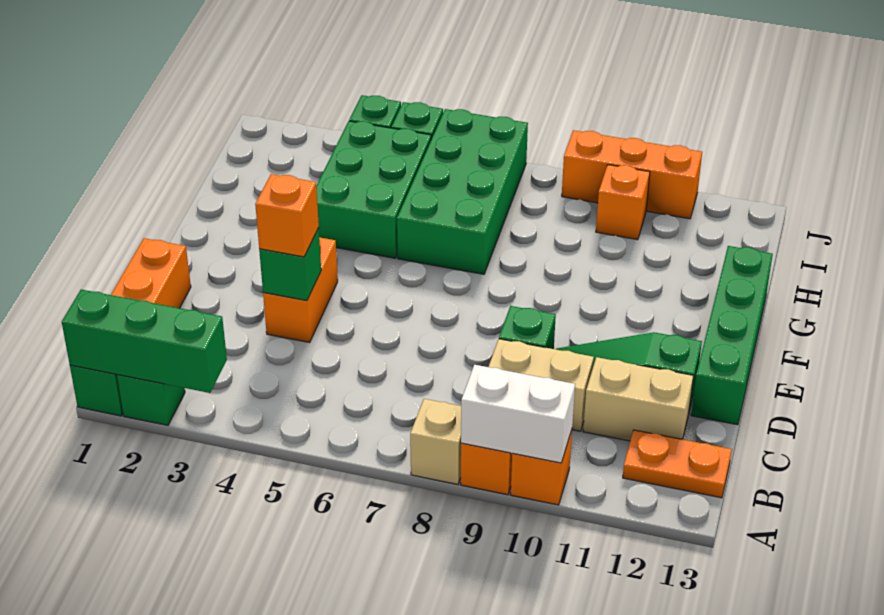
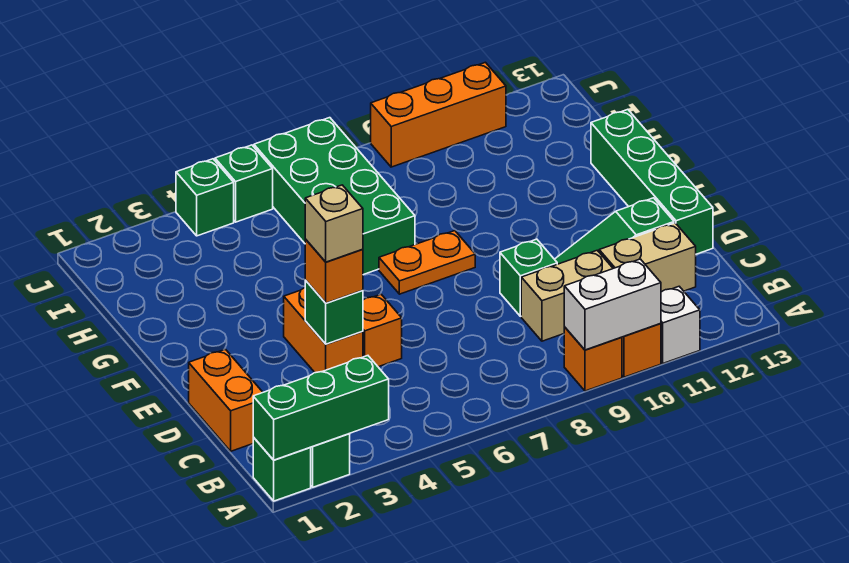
tan brick A8 level 1 -> tan brick D4 level 4
none -> white brick A11 level 1
orange plate B12:B13 level 1 -> orange plate F7:F8 level 1
green brick G4:I5 level 1 -> none
orange brick I10 level 1 -> orange brick D5 level 1

